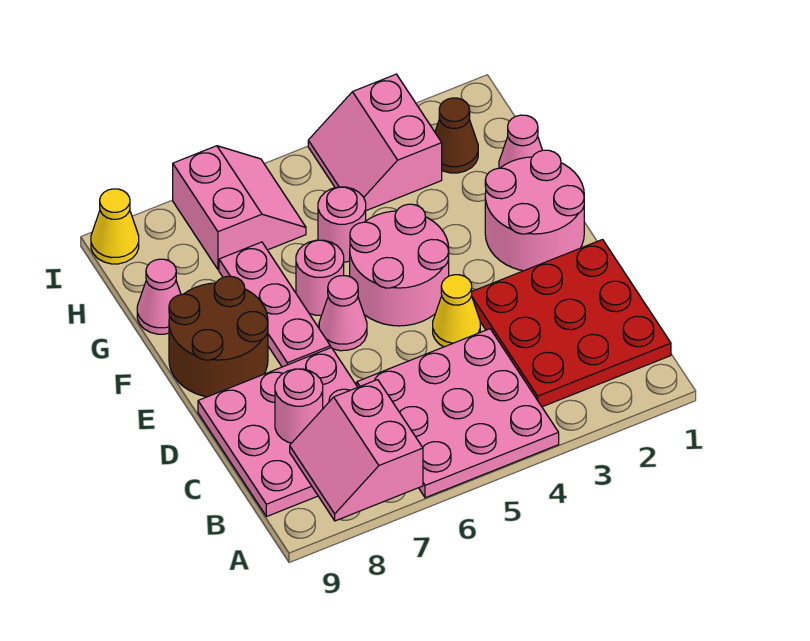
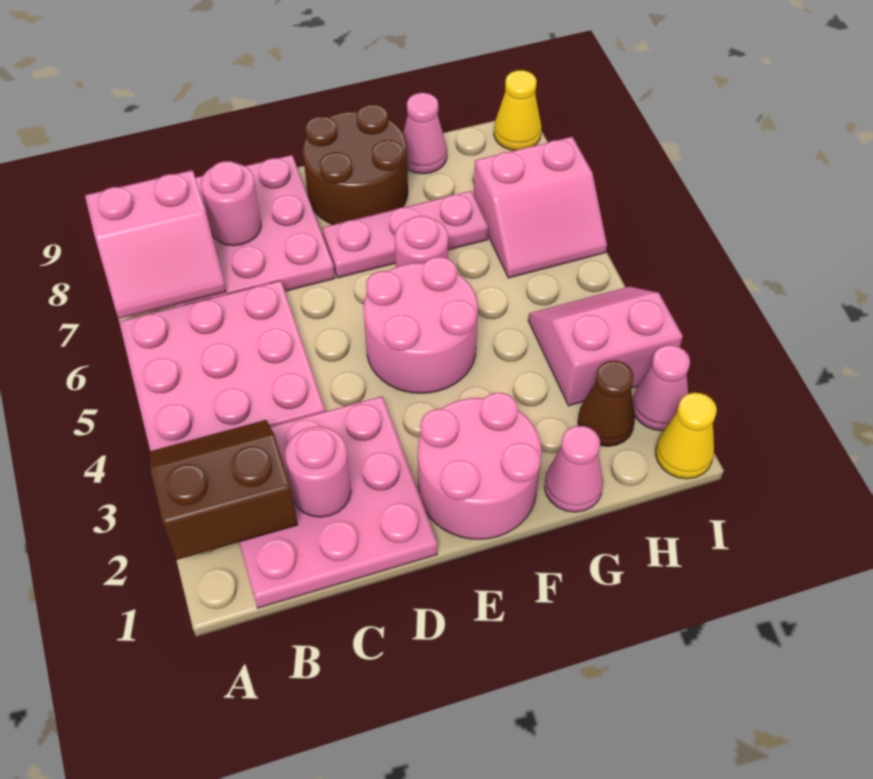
none -> brown slope A2:B3 level 2 top 2
pink slope A7:B8 level 2 top 7 -> pink slope A7:B8 level 2 top 8
red plate B1:D3 level 1 -> pink plate B1:D3 level 1
yellow cone D4 level 1 -> yellow cone I1 level 1
pink cone E6 level 1 -> pink cone I2 level 1
pink round brick G5 level 1 -> pink round brick C2 level 2

